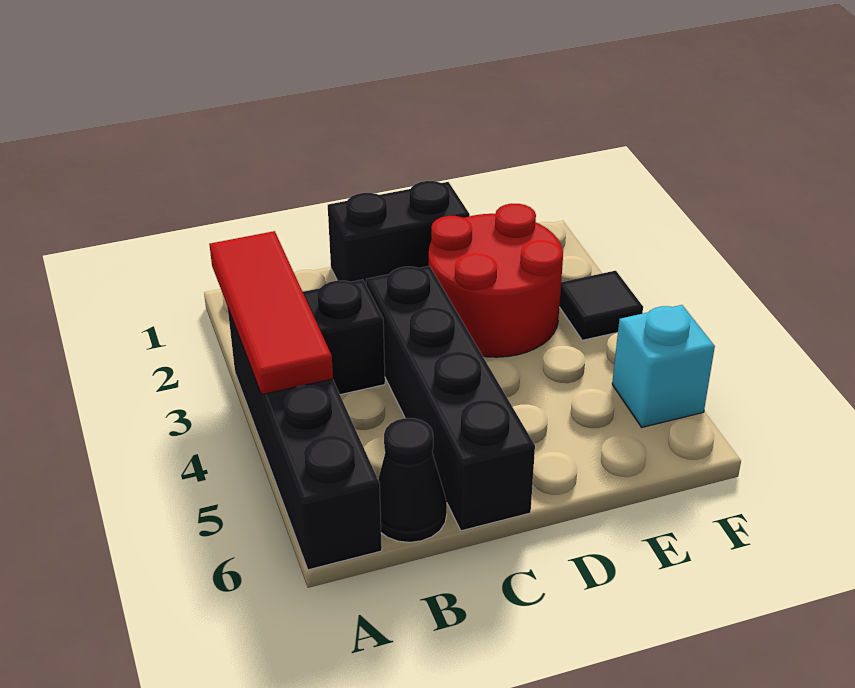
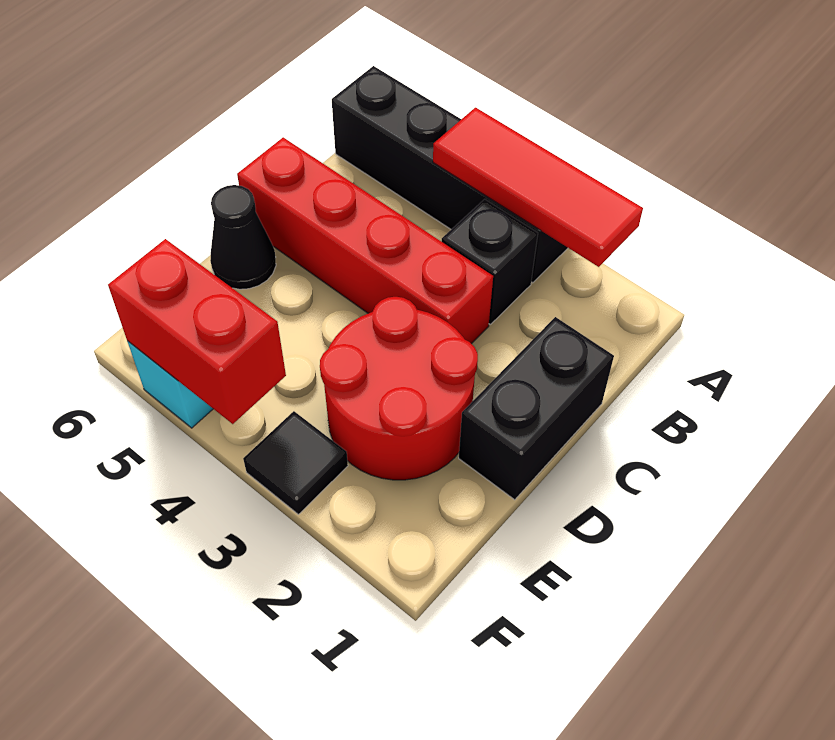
black cone B6 level 1 -> black cone D6 level 1
black brick C3:C6 level 1 -> red brick C3:C6 level 1
none -> red brick F4:F5 level 2

